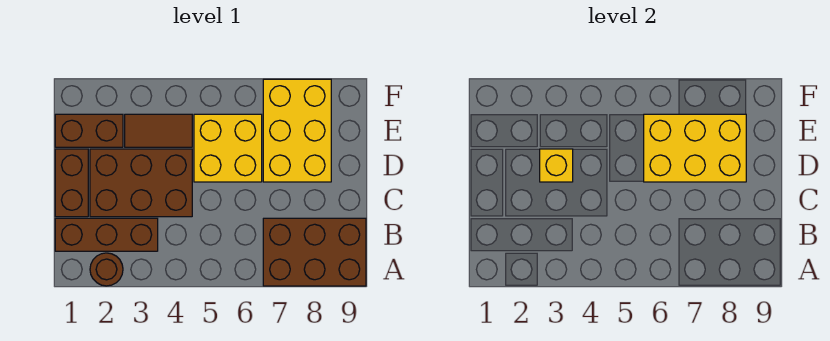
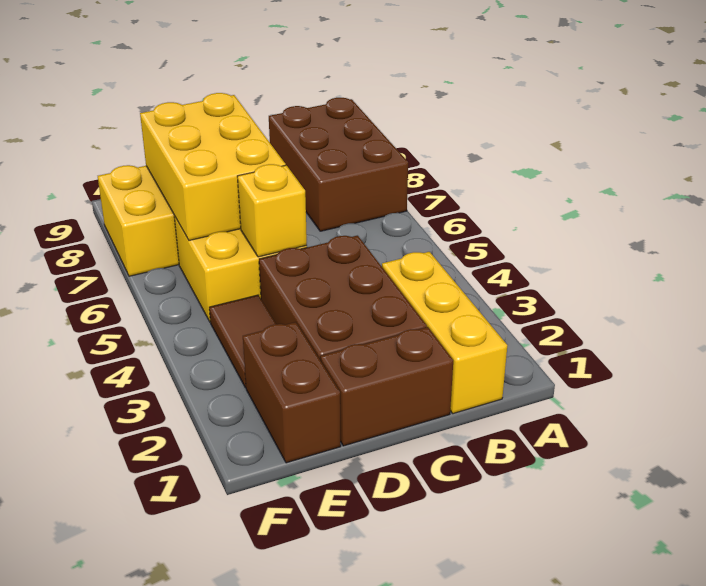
brown round brick A2 level 1 -> none
brown brick B1:B3 level 1 -> yellow brick B1:B3 level 1
yellow brick D3 level 2 -> yellow brick D5 level 2

